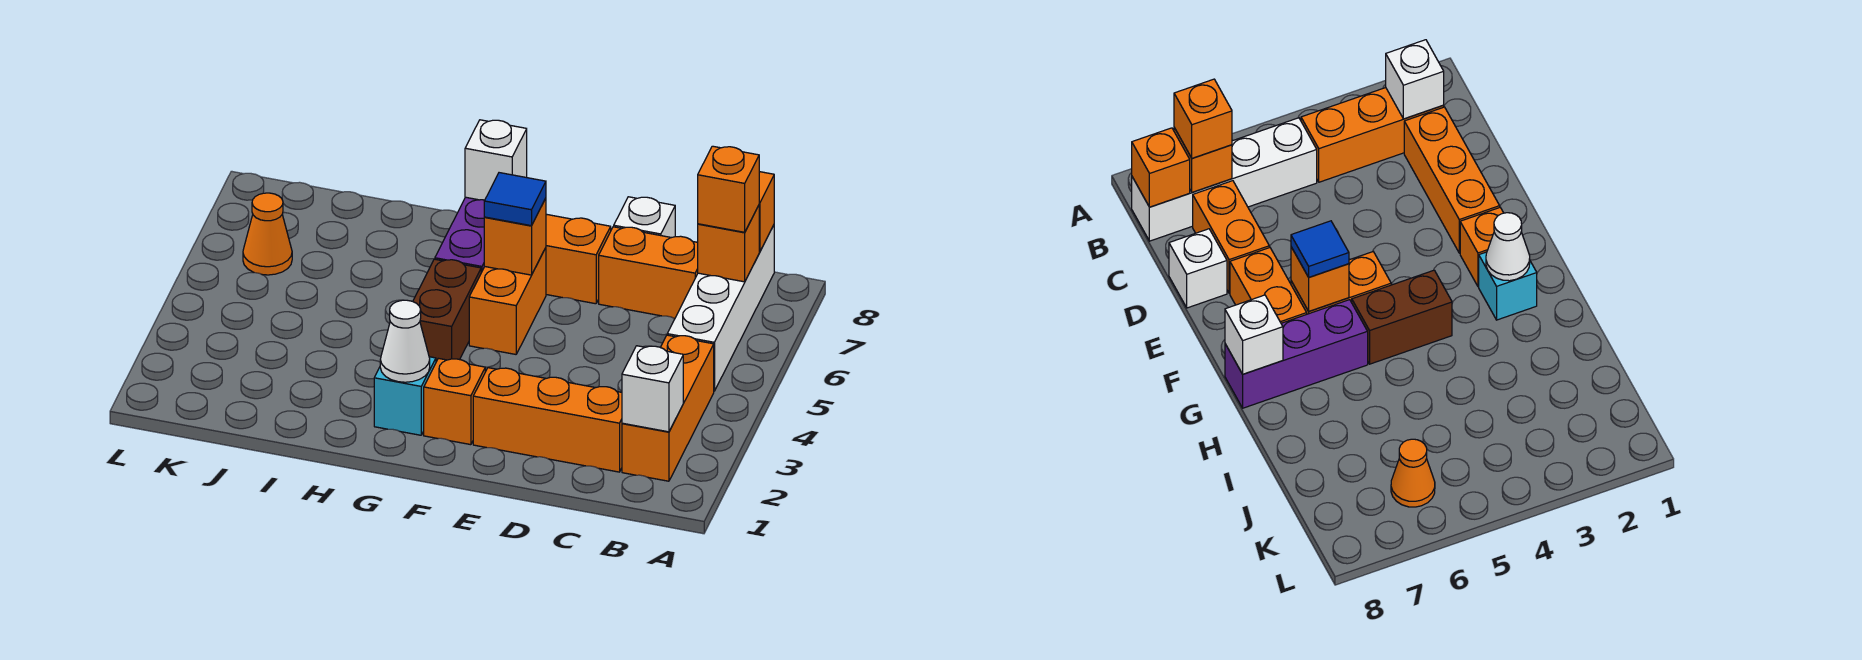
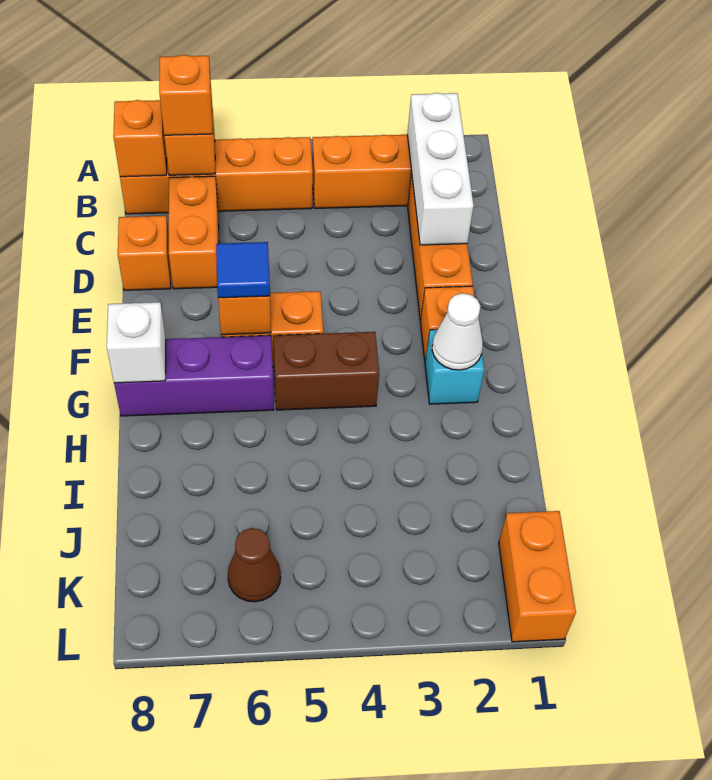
white brick B2 level 2 -> white brick B2:D2 level 2
white brick B5:B8 level 1 -> orange brick B5:B8 level 1
white brick D8 level 1 -> orange brick D8 level 1
orange brick E7:F7 level 1 -> orange brick K1:L1 level 1
orange cone K6 level 1 -> brown cone K6 level 1

